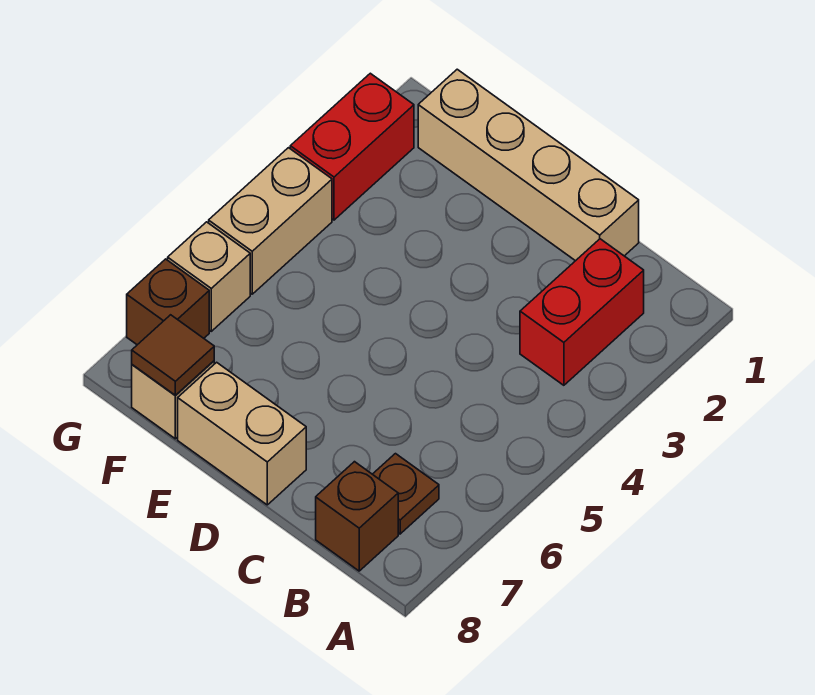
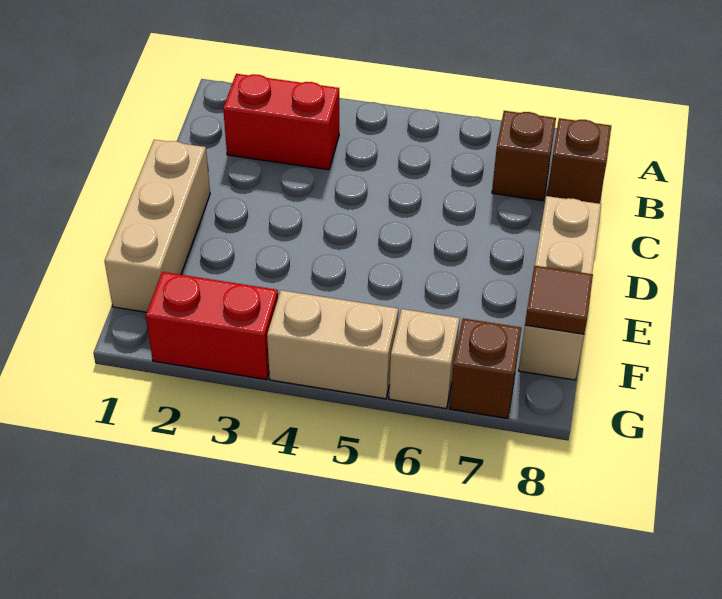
brown plate B7 level 1 -> brown brick B7 level 1
tan brick C1:F1 level 1 -> tan brick D1:F1 level 1

